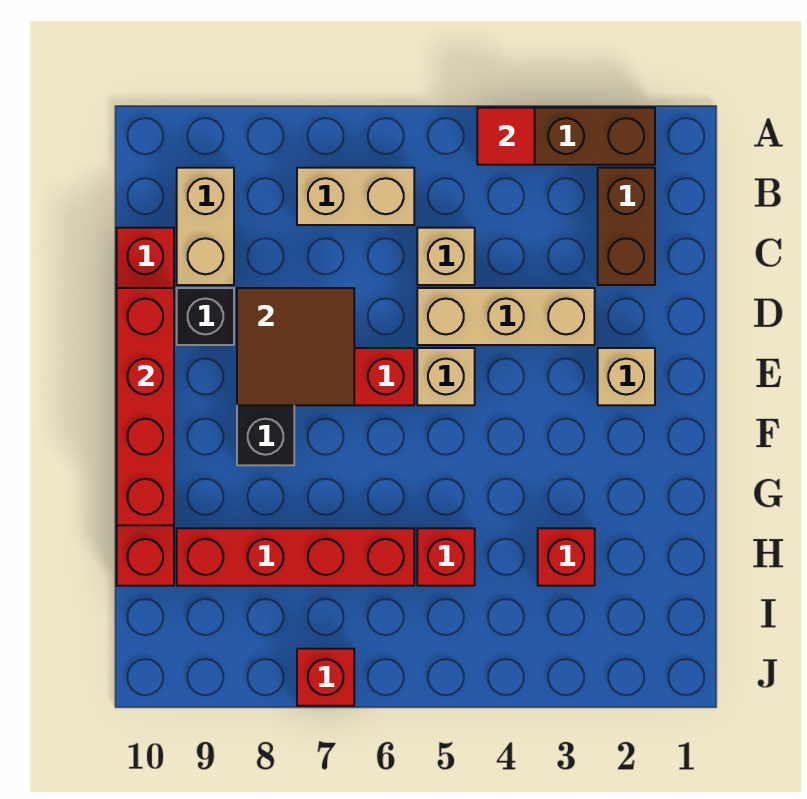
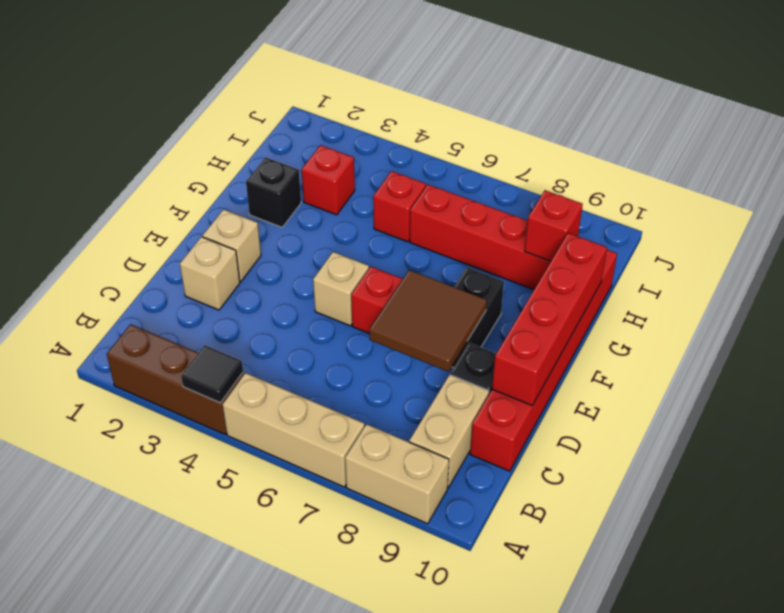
red tile A4 level 2 -> black tile A4 level 2
brown brick B2:C2 level 1 -> none
tan brick B6:B7 level 1 -> tan brick A8:A9 level 1
tan brick C5 level 1 -> tan brick D2 level 1
tan brick D3:D5 level 1 -> tan brick A5:A7 level 1
none -> black brick G2 level 1
red brick J7 level 1 -> red brick H9 level 2

